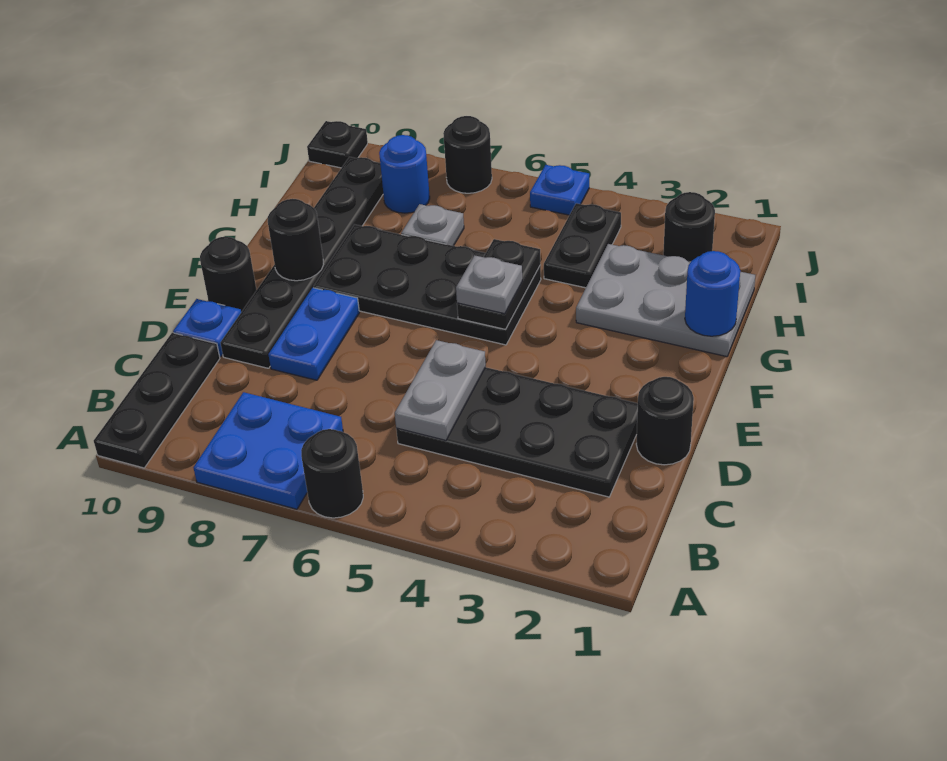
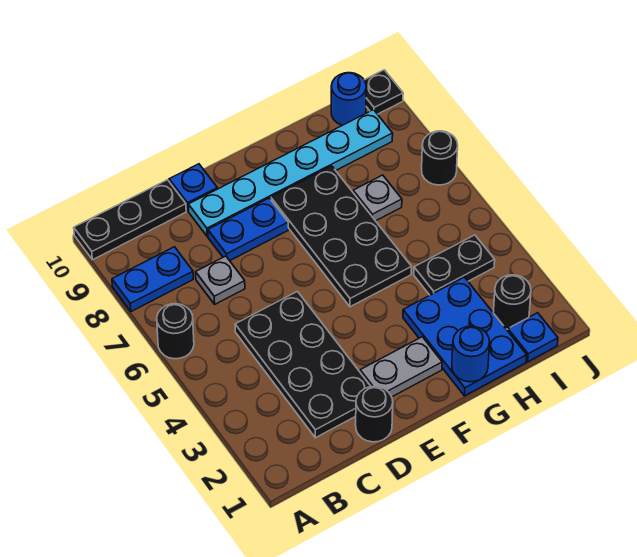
blue plate A7:B8 level 1 -> blue plate A8:B8 level 1
grey plate C5:D5 level 2 -> grey plate E2:F2 level 1
black plate D9:I9 level 1 -> cyan plate D9:I9 level 1
black round brick E10 level 1 -> none
black plate F5:G5 level 2 -> none
grey plate F5 level 3 -> grey plate C7 level 1
black round brick F9 level 2 -> none
grey plate G1:H3 level 1 -> blue plate G1:H3 level 1
blue round brick I8 level 1 -> blue round brick I10 level 1
blue plate J5 level 1 -> blue plate I1 level 1

